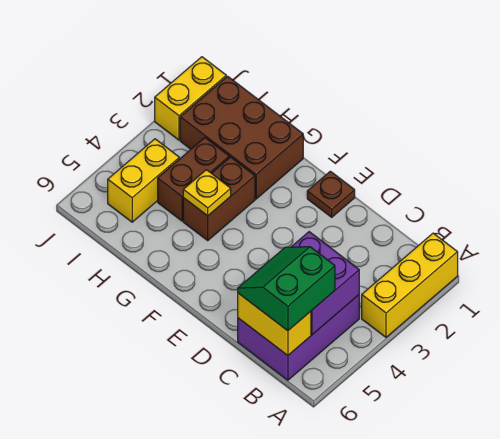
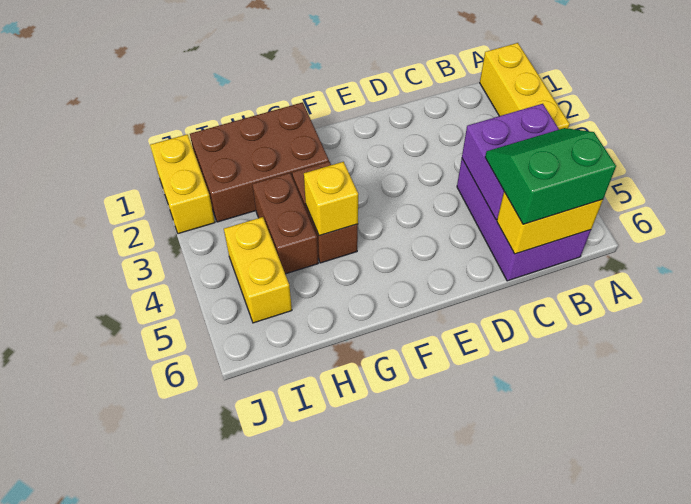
green slope B5:C6 level 3 top B -> green slope B5:C6 level 3 top 6
brown plate E1 level 1 -> none
yellow plate G4 level 2 -> yellow brick G4 level 2

